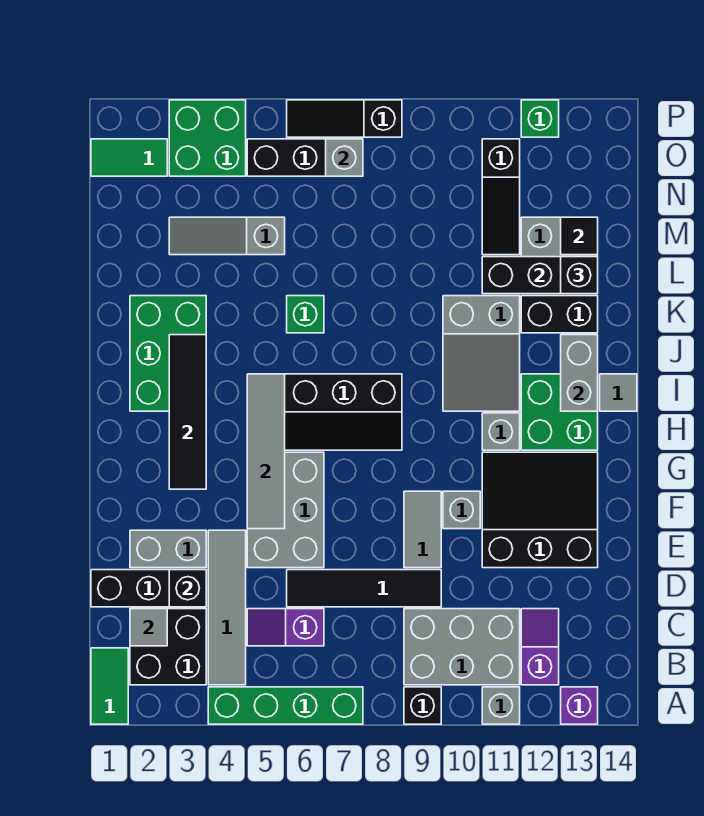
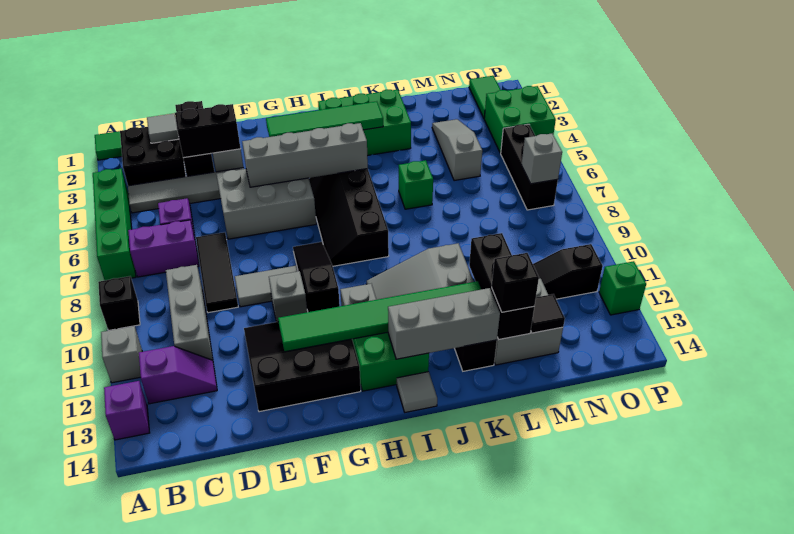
none -> purple brick B7:C7 level 1
grey brick B9:C11 level 1 -> grey brick C9:C11 level 1
black brick D3 level 2 -> black brick D3:E3 level 2
black tile D6:D9 level 1 -> black tile D7:D9 level 1
black slope E11:G13 level 1 top E -> black slope E11:G13 level 1 top 13
grey tile F5:I5 level 2 -> grey brick F5:I5 level 2
none -> green tile F12:K12 level 2
black tile G3:J3 level 2 -> green tile G3:J3 level 2
grey brick I13:J13 level 2 -> grey brick I13:K13 level 2
black slope P6:P8 level 1 top 8 -> black slope G8:G10 level 1 top 10

